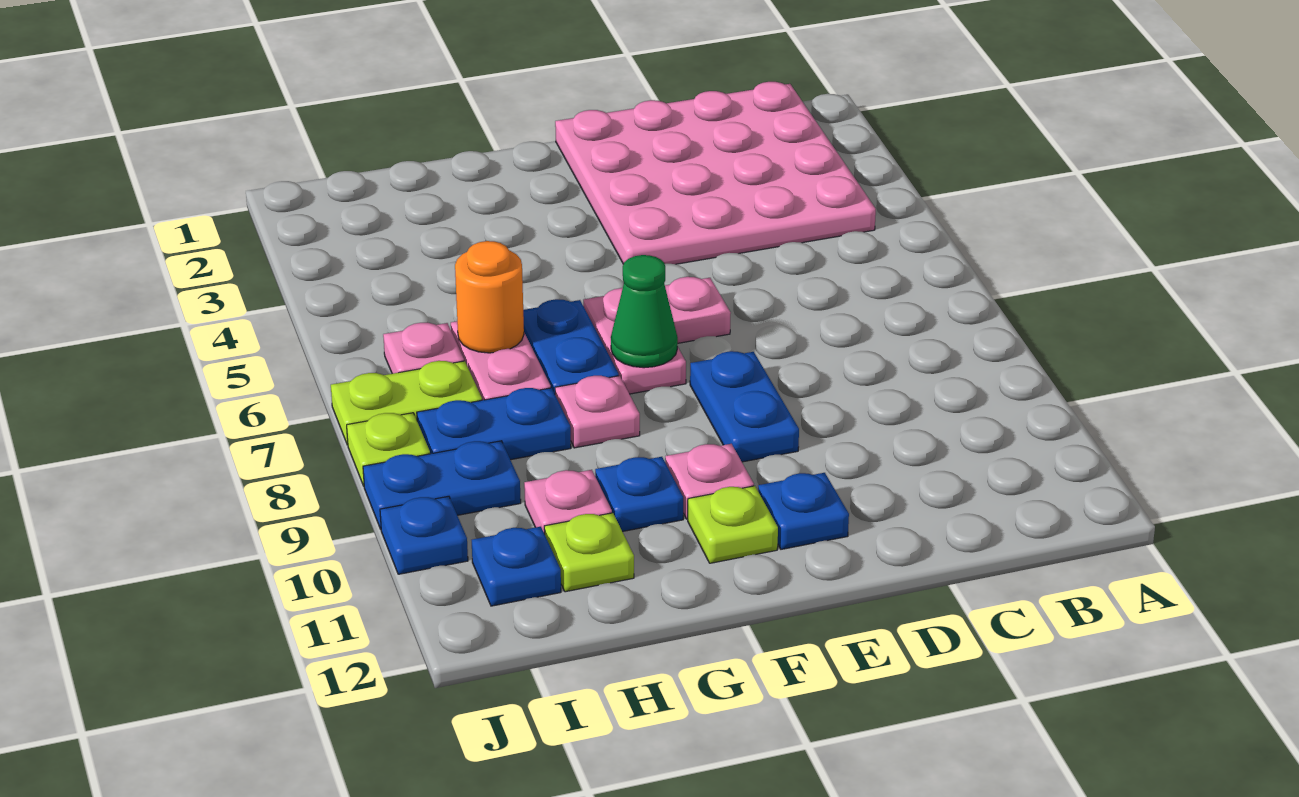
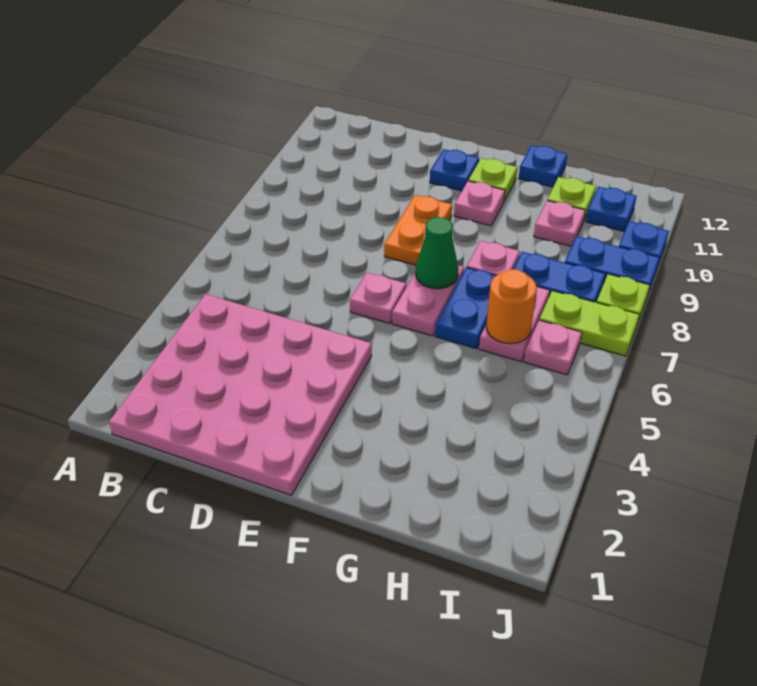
blue plate E8:E9 level 1 -> orange plate E8:E9 level 1
blue plate G10 level 1 -> blue plate G12 level 1

